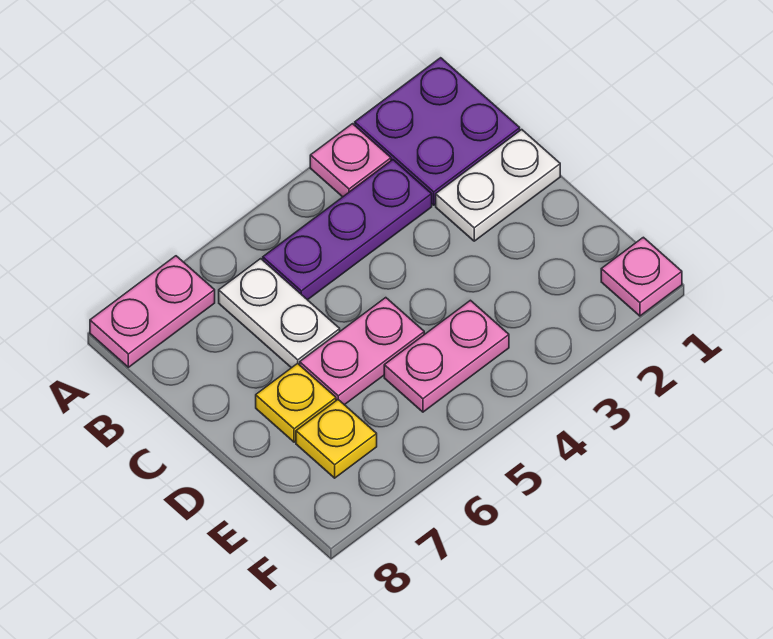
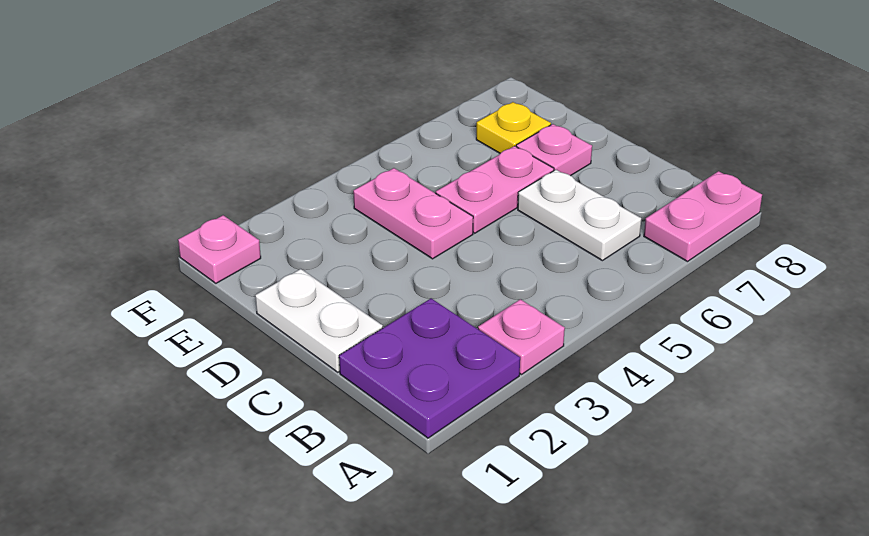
purple plate B3:B5 level 1 -> none
white plate C1:C2 level 1 -> white plate C1:D1 level 1
yellow plate D7 level 1 -> pink plate D7 level 1
pink plate E4:E5 level 1 -> pink plate D4:E4 level 1

